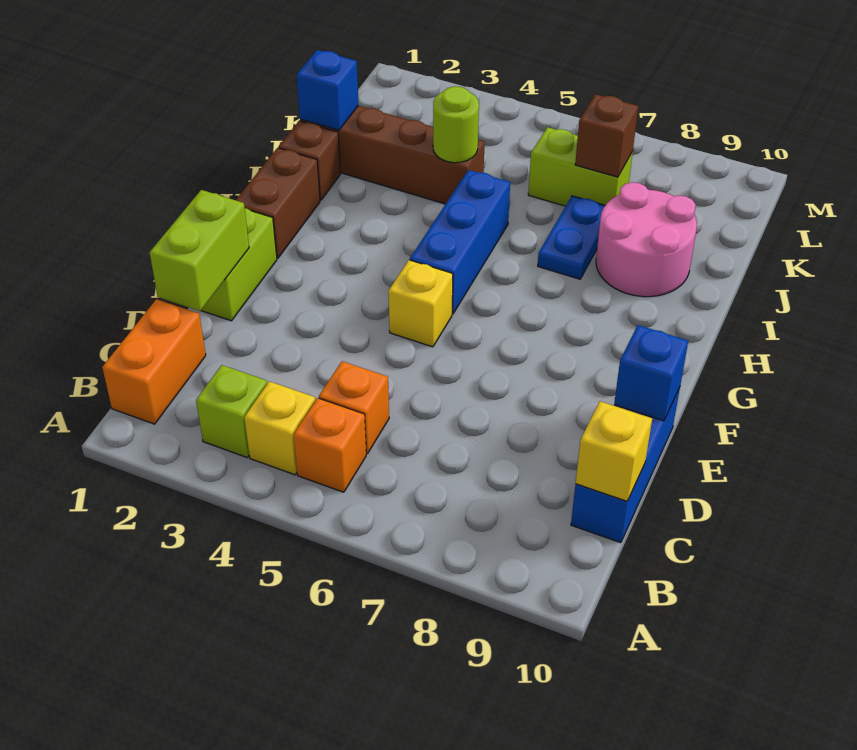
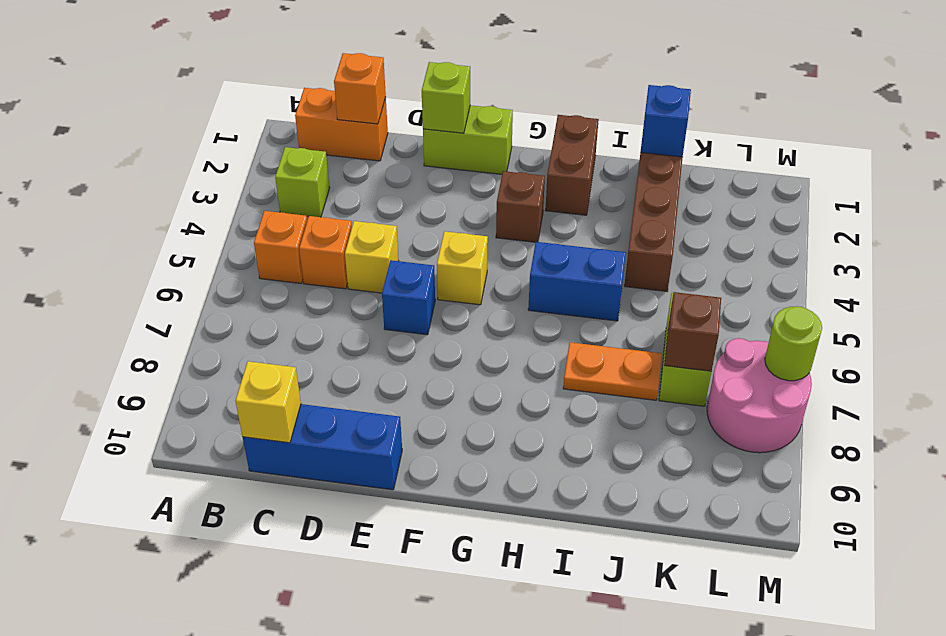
yellow brick B4 level 1 -> yellow brick D5 level 1
none -> orange brick C1 level 2
lime brick D1:E1 level 2 -> lime brick E1 level 2
blue brick E10 level 2 -> blue brick E6 level 1
brown brick G1:H1 level 1 -> brown brick H1:H2 level 1
blue brick G5:I5 level 1 -> blue brick H5:I5 level 1
brown brick I1 level 1 -> brown brick G3 level 1
blue plate I7:J7 level 1 -> orange plate I7:J7 level 1
pink round brick I8:J9 level 1 -> pink round brick L7:M8 level 1
lime round brick J4 level 2 -> lime round brick M7 level 2

